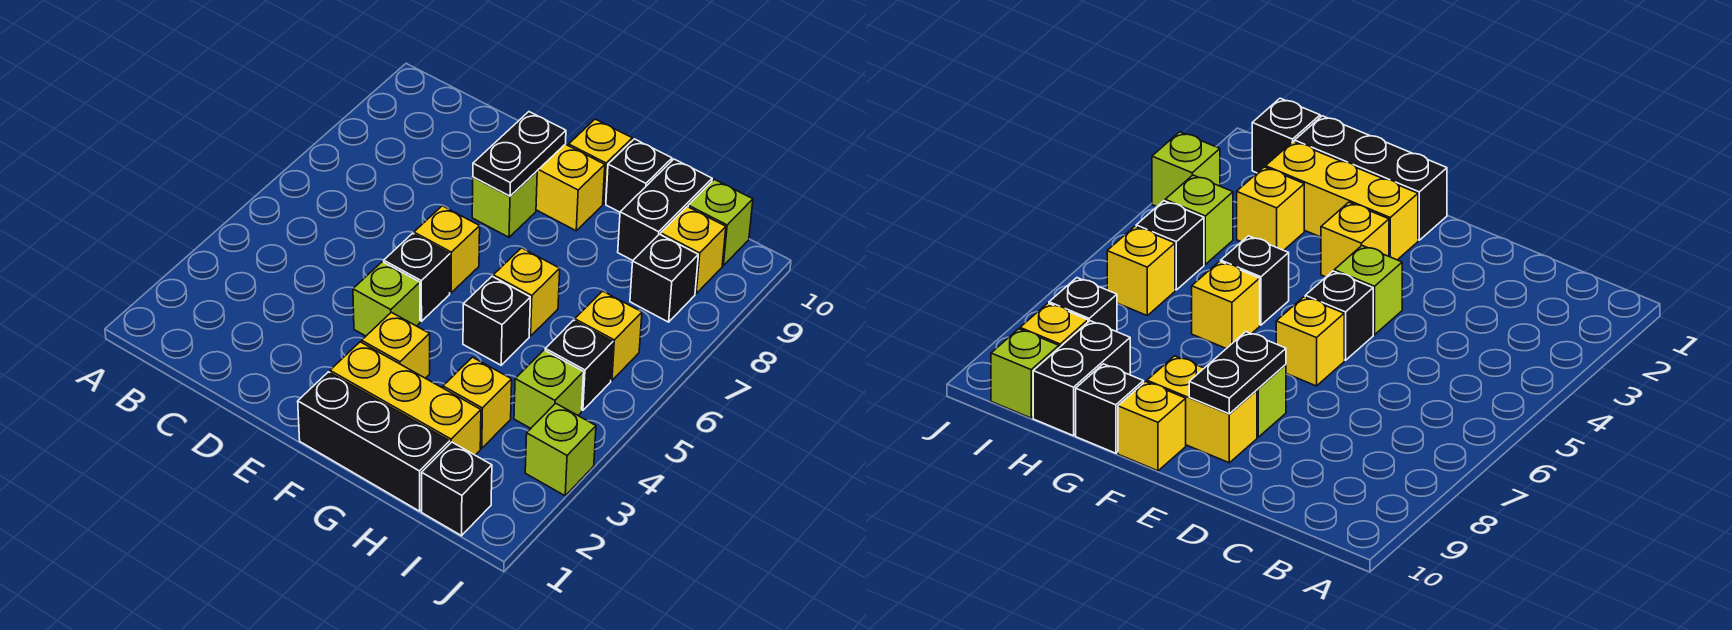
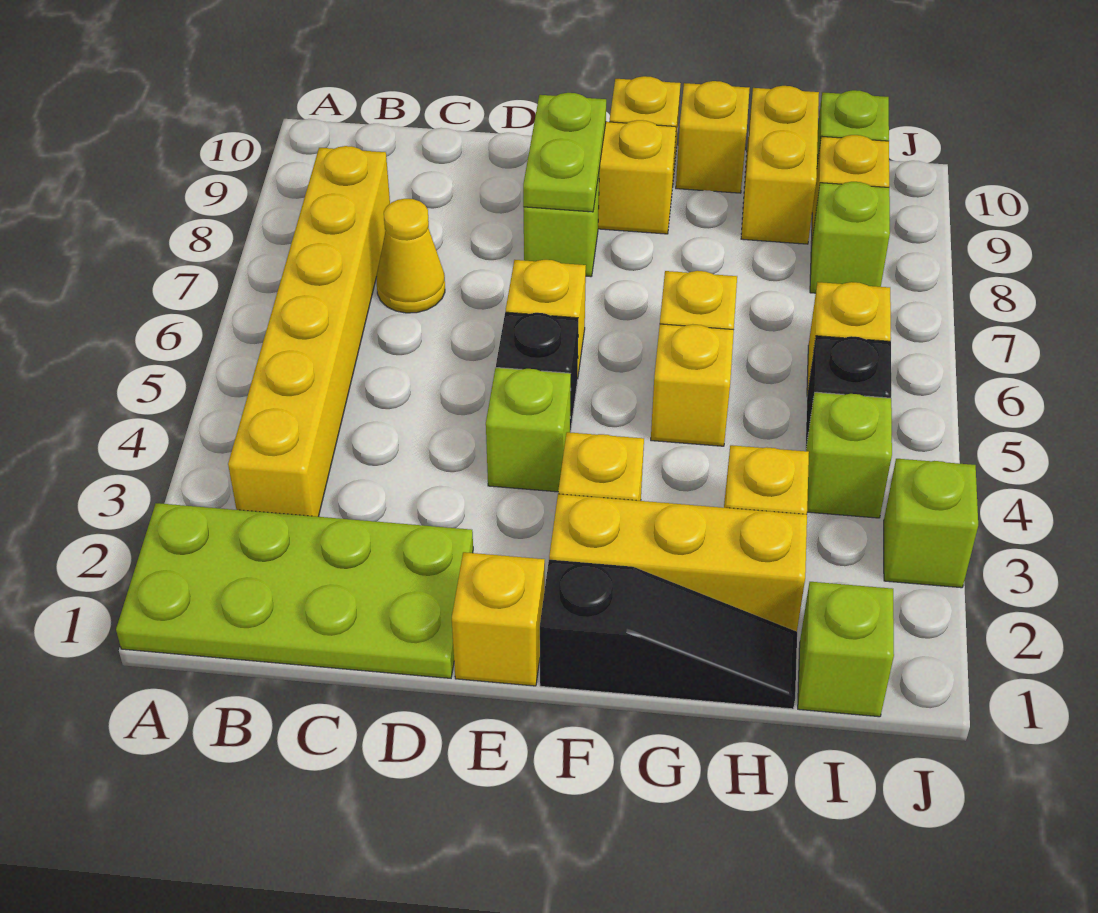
none -> lime plate A1:D2 level 1
none -> yellow brick B3:B8 level 1
none -> yellow cone C7 level 1
none -> yellow brick E1 level 1
black plate E8:E9 level 2 -> lime plate E8:E9 level 2
black brick F1:H1 level 1 -> black slope F1:H1 level 1 top F
black brick G5 level 1 -> yellow brick G5 level 1
black brick G10 level 1 -> yellow brick G10 level 1
black brick H9:H10 level 1 -> yellow brick H9:H10 level 1
black brick I1 level 1 -> lime brick I1 level 1
black brick I8 level 1 -> lime brick I8 level 1

